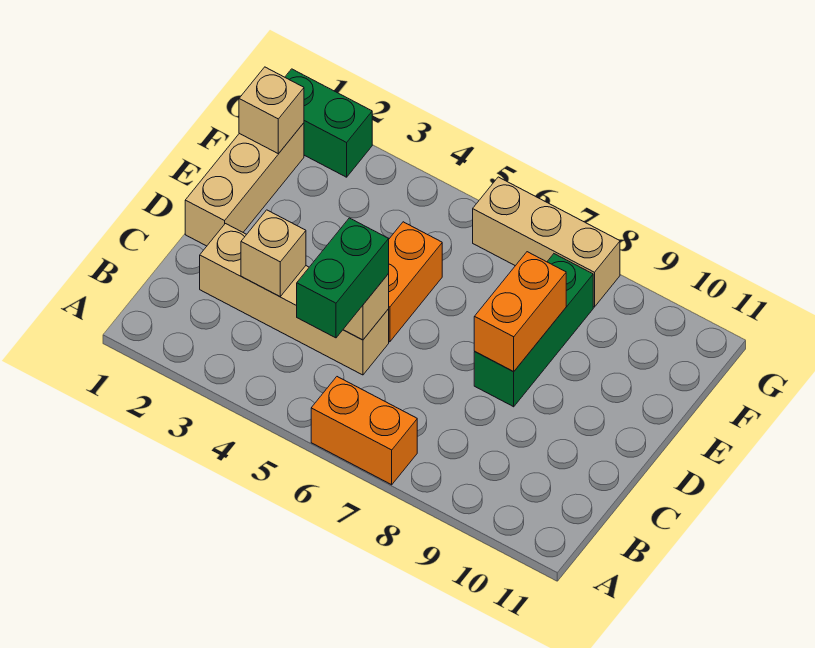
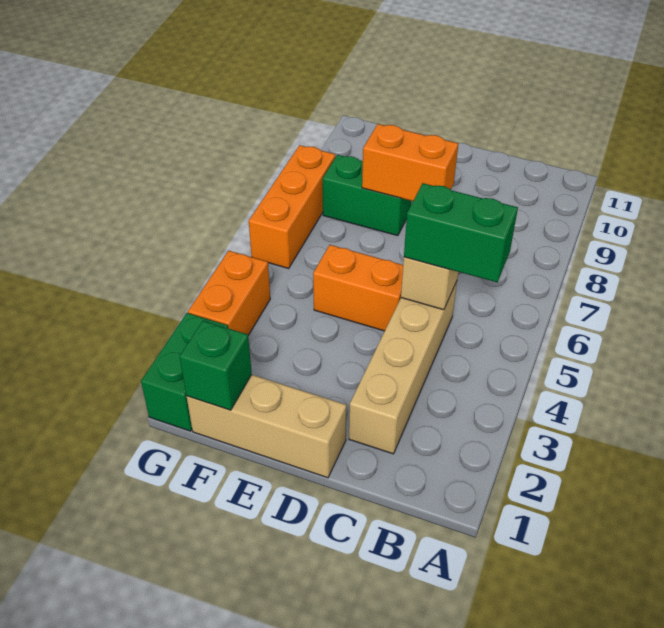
orange brick A6:A7 level 1 -> orange brick G3:G4 level 1
tan brick C3 level 2 -> none
green brick D8:F8 level 1 -> green brick E8:F8 level 1
tan brick F1 level 2 -> green brick F1 level 2
tan brick G6:G8 level 1 -> orange brick G6:G8 level 1

